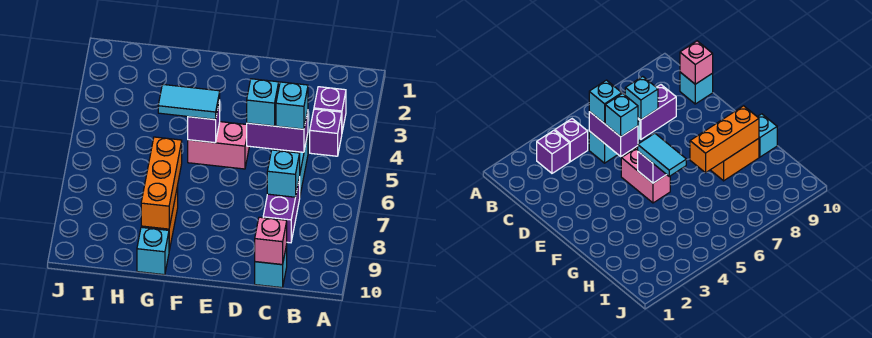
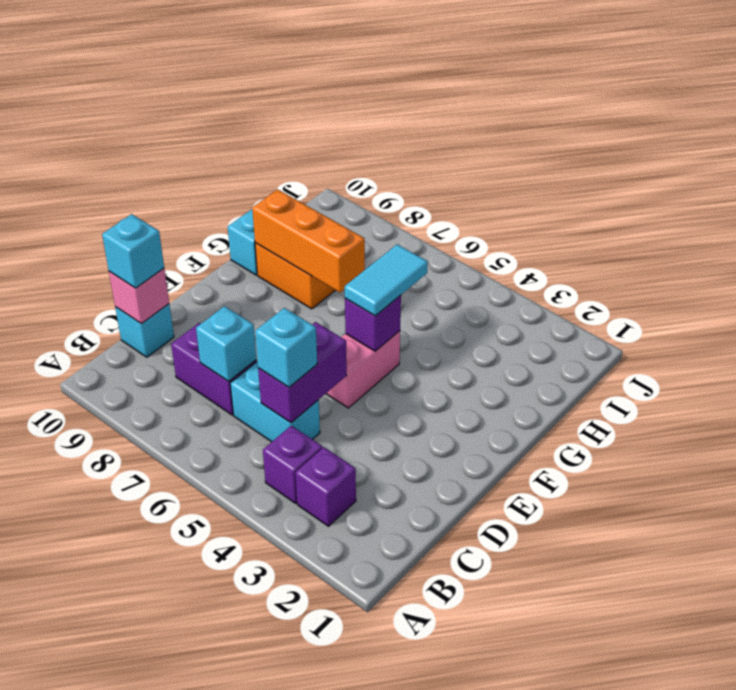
cyan brick D5 level 3 -> cyan brick C10 level 3

